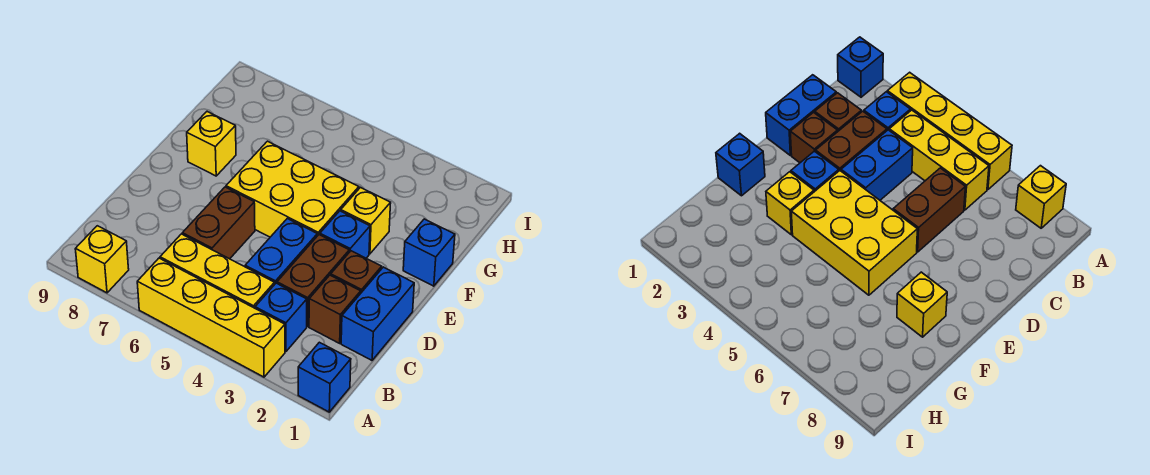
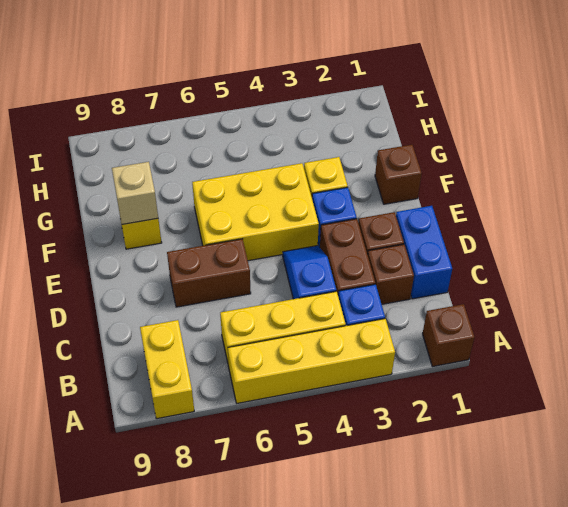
blue brick A1 level 1 -> brown brick A1 level 1
yellow brick A8 level 1 -> yellow brick A8:B8 level 1
blue brick C4:D4 level 1 -> blue slope C4:D4 level 1 top C
brown brick C6:D6 level 1 -> brown brick D6:D7 level 1
blue brick F1 level 1 -> brown brick F1 level 1
none -> tan brick F8 level 2

